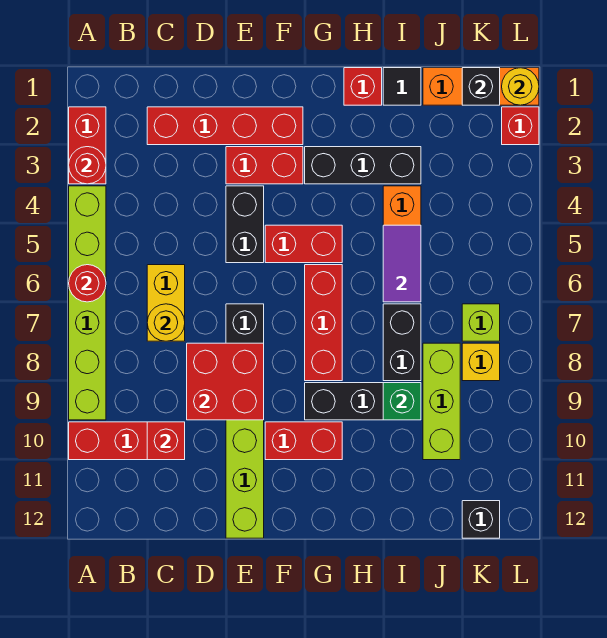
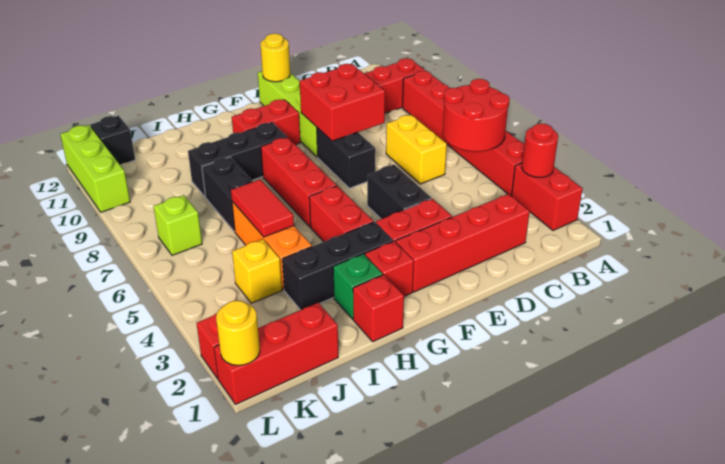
lime brick A4:A9 level 1 -> red brick A4:A9 level 1
red round brick A6 level 2 -> red round brick A5:B6 level 2
yellow round brick C7 level 2 -> yellow round brick E12 level 2
red brick C10 level 2 -> red brick G2 level 1
red brick F5:G5 level 1 -> red brick G4:G5 level 1
black tile I1 level 1 -> none
purple tile I5:I6 level 2 -> red tile I5:I6 level 2
green brick I9 level 2 -> green brick H2 level 1
orange brick J1:L1 level 1 -> red brick J1:L1 level 1
lime brick J8:J10 level 1 -> lime brick L10:L12 level 1
black brick K1 level 2 -> none
yellow brick K8 level 1 -> yellow brick J4 level 1

